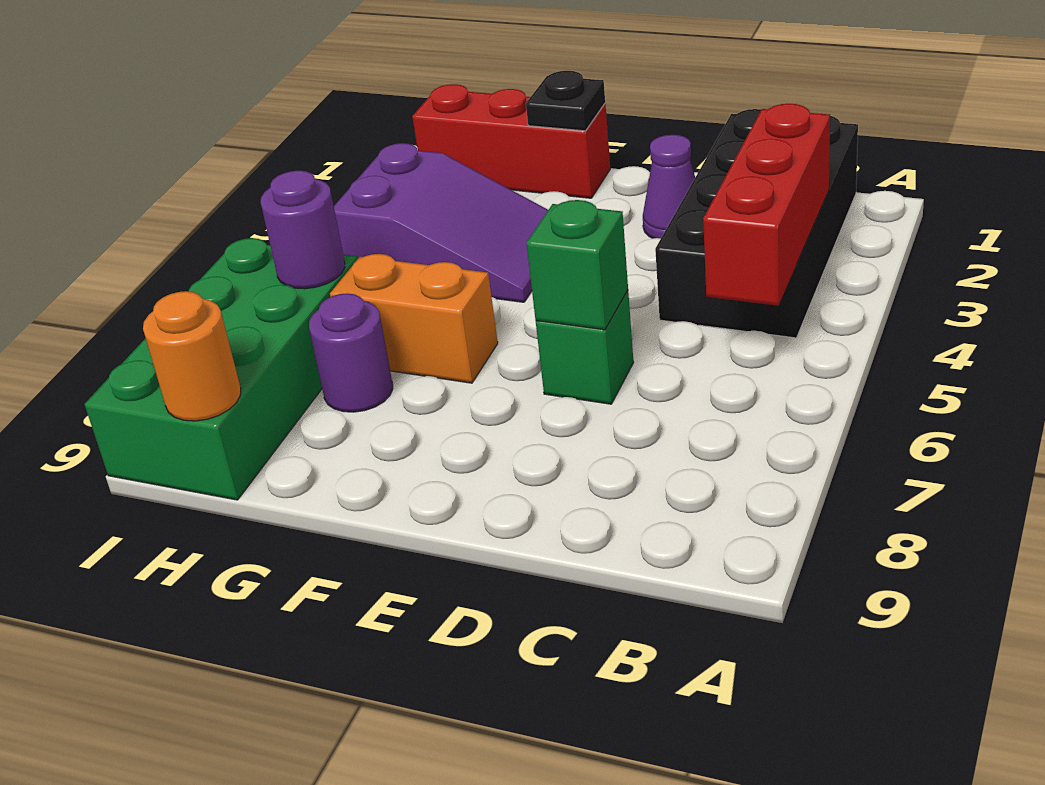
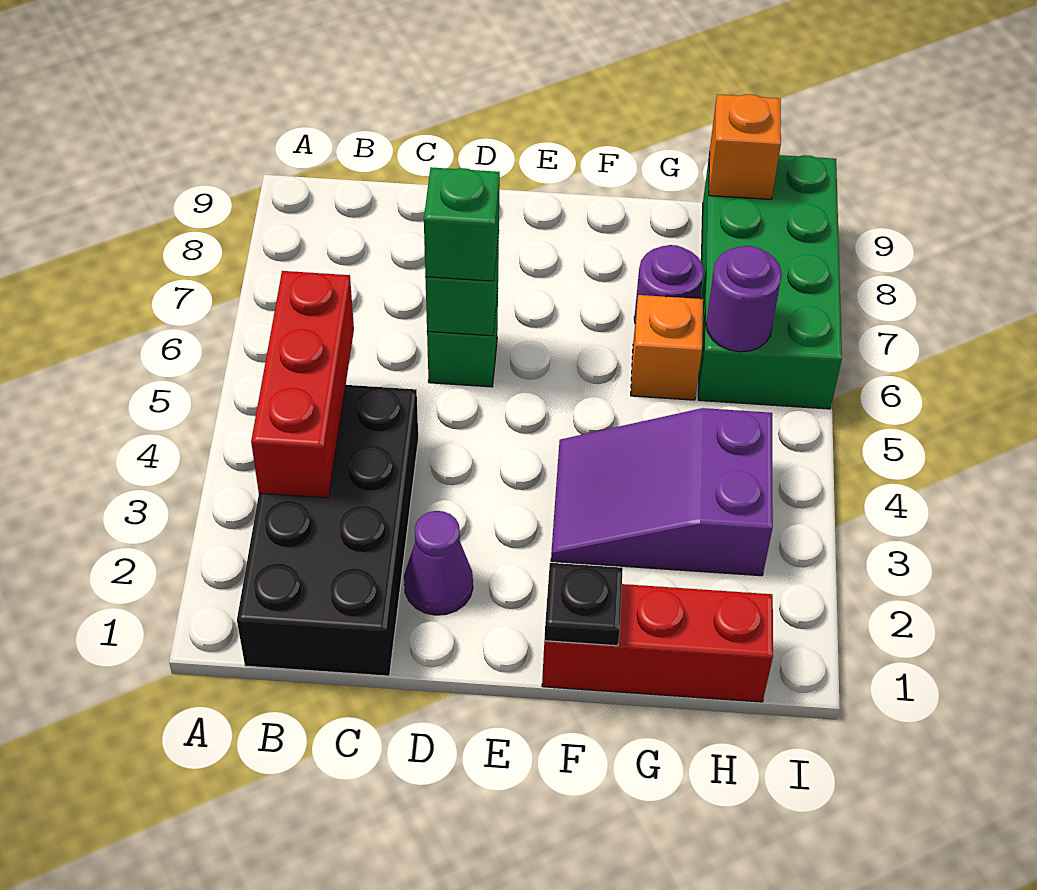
none -> green brick D6 level 3
orange brick F6:G6 level 1 -> orange brick G6 level 1
orange round brick H9 level 2 -> orange brick H9 level 2

